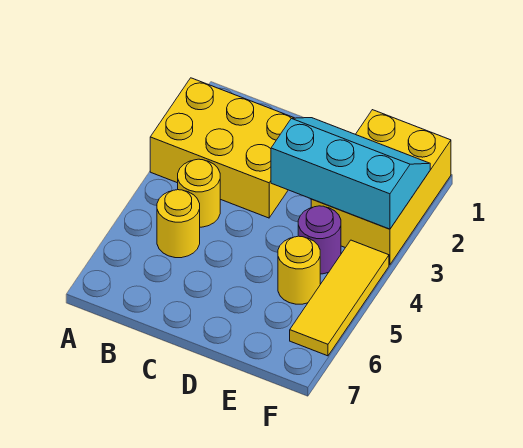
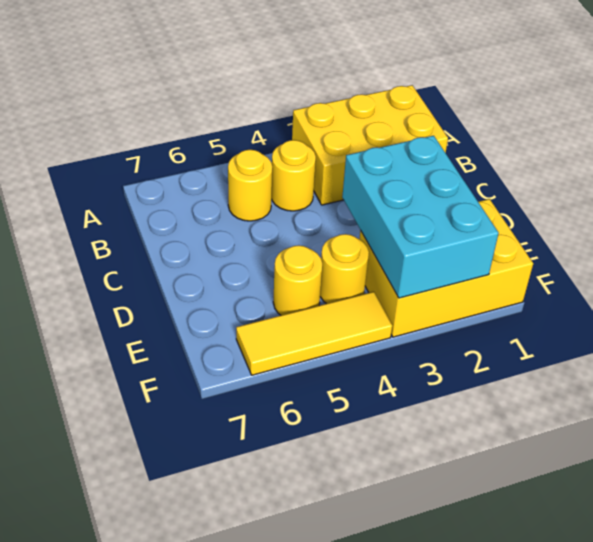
yellow brick A2:C3 level 1 -> yellow brick A1:B3 level 1
cyan slope D2:F3 level 2 top 3 -> cyan brick D2:F3 level 2
purple round brick E4 level 1 -> yellow round brick E4 level 1

